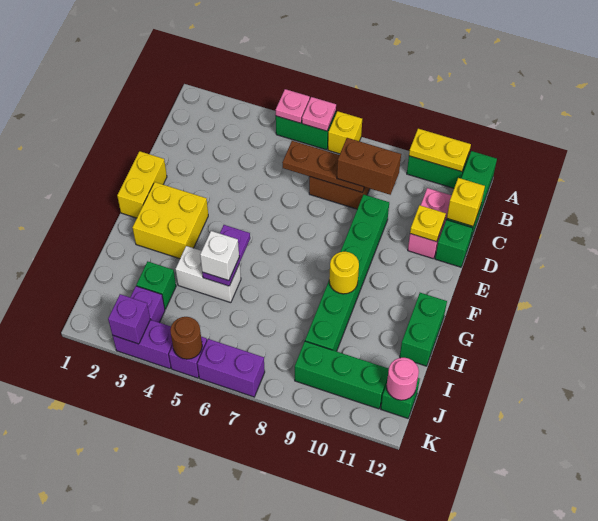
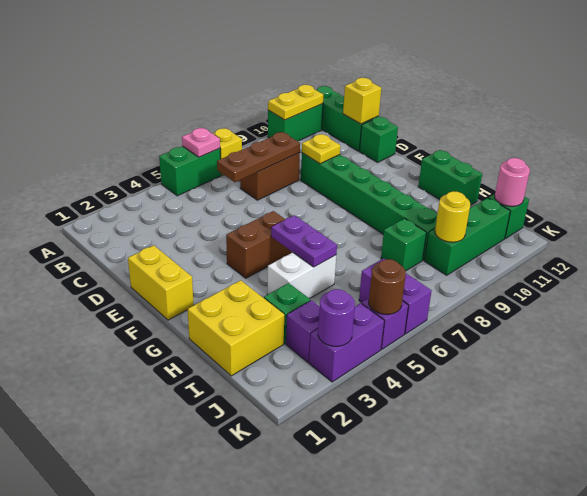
pink plate A5 level 2 -> none
brown brick C8:C9 level 3 -> brown brick F4:F5 level 1
pink brick C11:D11 level 1 -> none
yellow plate D11 level 2 -> yellow plate D9 level 2
yellow brick F2:G3 level 1 -> yellow brick H1:I2 level 1
yellow round brick G9 level 2 -> yellow round brick J9 level 2
white brick H5 level 3 -> none
none -> green brick I8 level 1
purple brick K3 level 2 -> purple round brick K3 level 2
purple brick K6:K7 level 1 -> purple brick J6:K6 level 1

